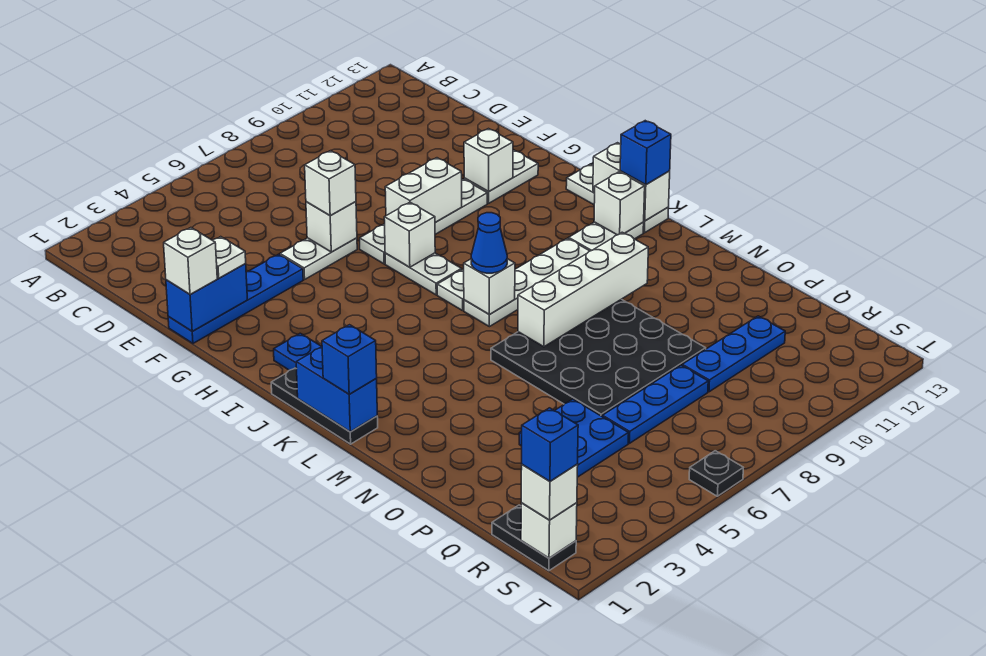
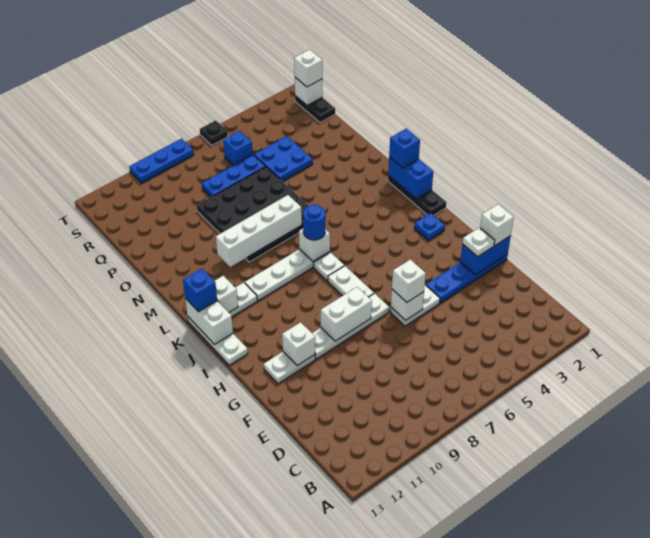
white brick H7 level 2 -> none
blue cone K7 level 3 -> blue round brick K7 level 3
blue plate Q9:Q11 level 1 -> blue plate T8:T10 level 1
blue brick S1 level 4 -> blue brick R6 level 1

